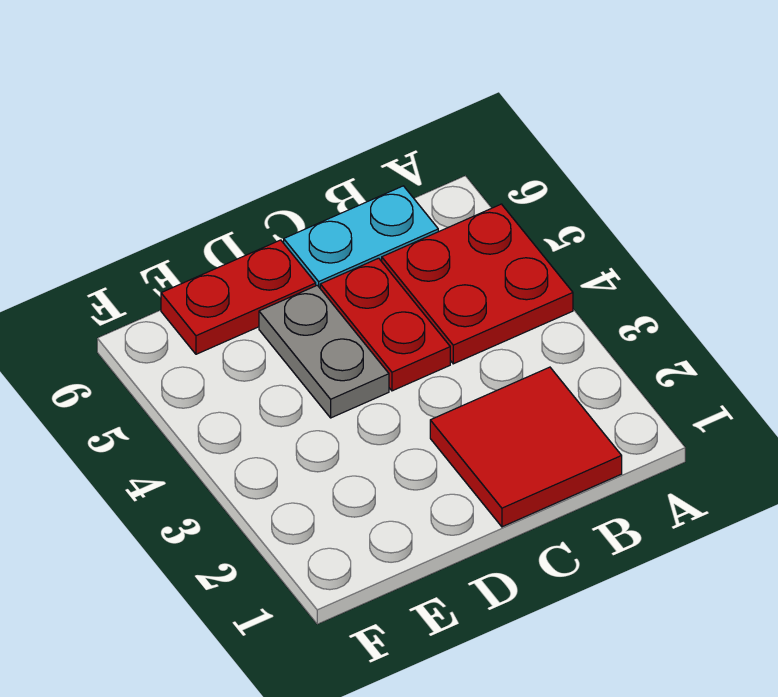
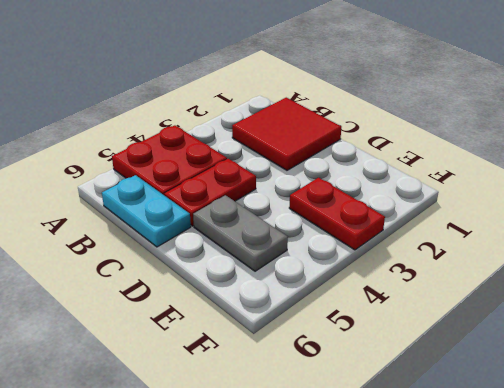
grey plate D4:D5 level 1 -> grey plate D5:E5 level 1
red plate D6:E6 level 1 -> red plate E3:F3 level 1

